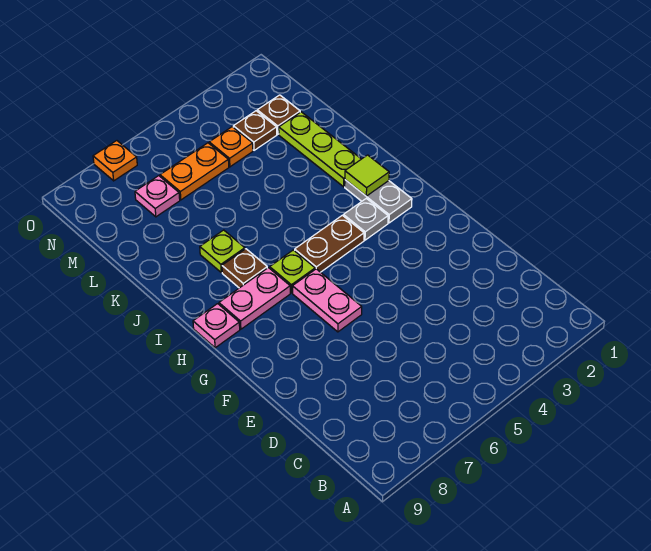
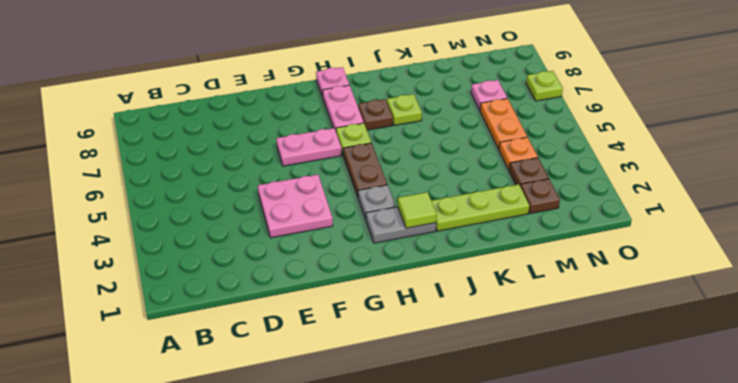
none -> pink plate E3:F4 level 1
orange plate O7 level 1 -> lime plate O7 level 1

